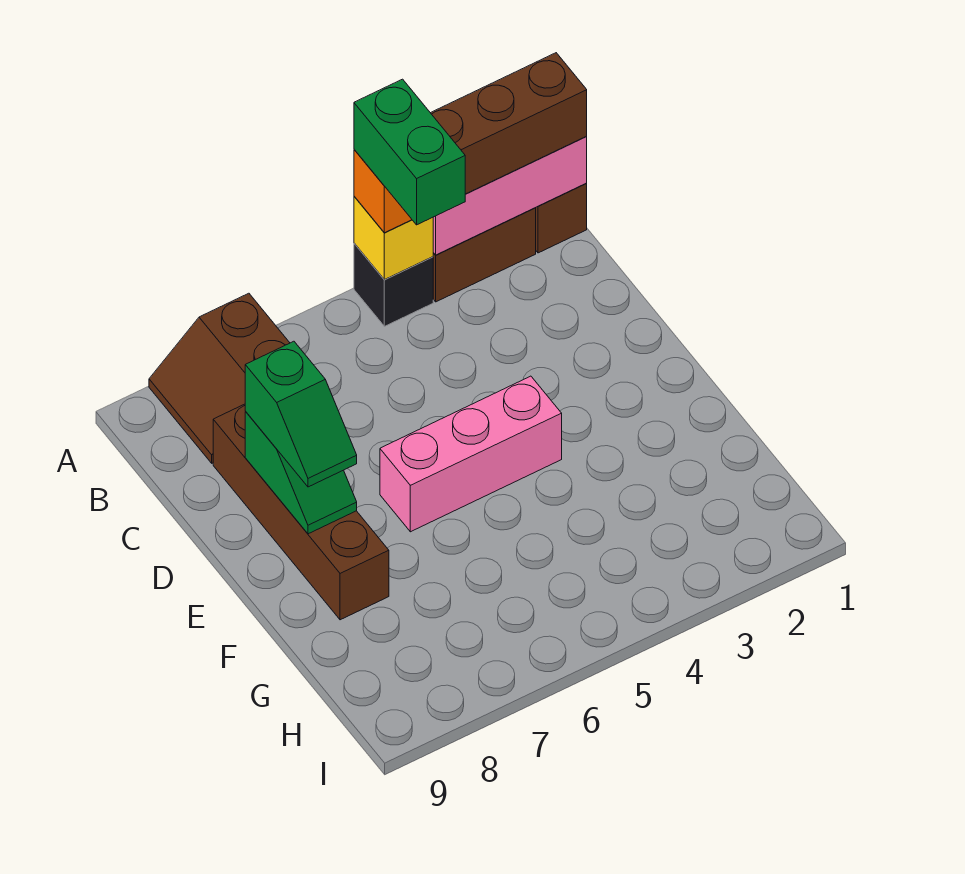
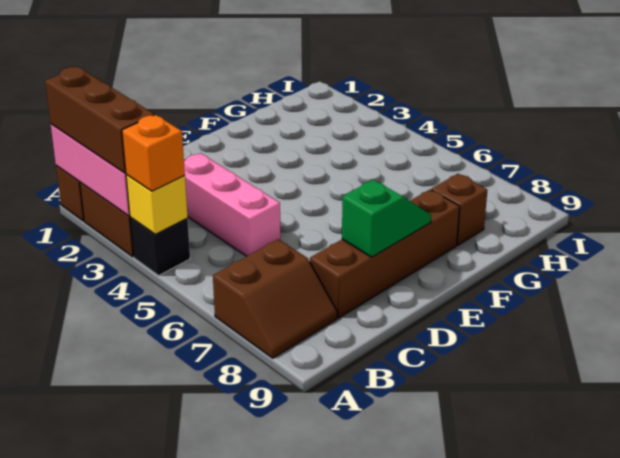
green brick A4:B4 level 4 -> none
green slope D8:E8 level 3 top D -> none
pink brick E4:E6 level 1 -> pink brick C3:C5 level 1
none -> brown brick G8 level 1

